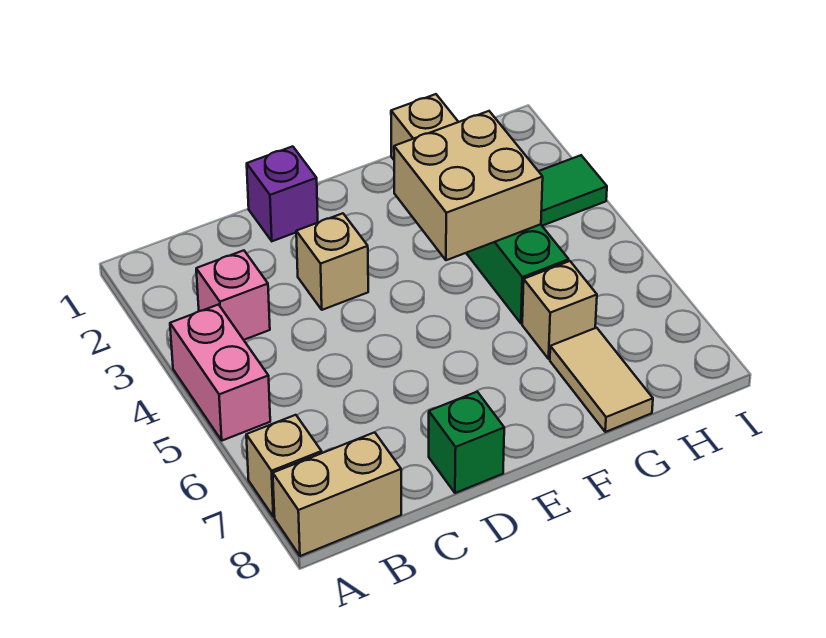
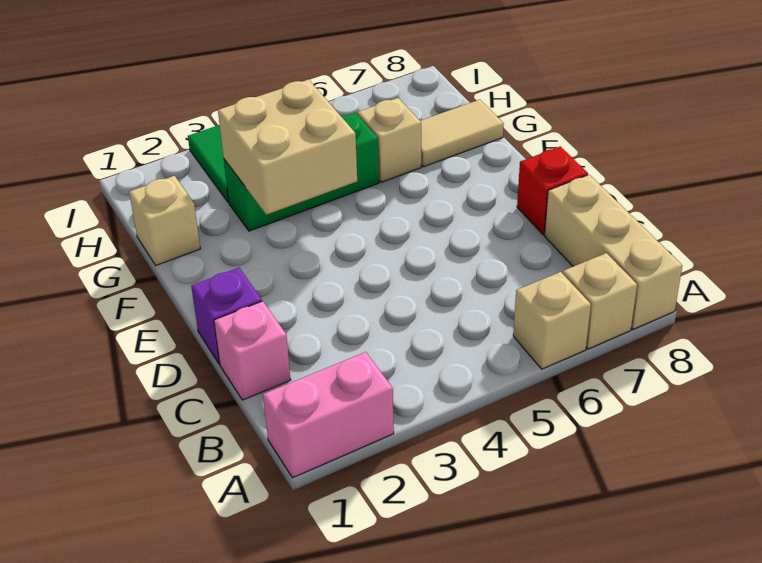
pink brick A4:A5 level 1 -> pink brick A1:A2 level 1
tan brick A8:B8 level 1 -> tan brick A8:C8 level 1
pink brick B3 level 1 -> pink brick C1 level 1
tan brick D3 level 1 -> tan brick A6 level 1
green brick D8 level 1 -> red brick D8 level 1

